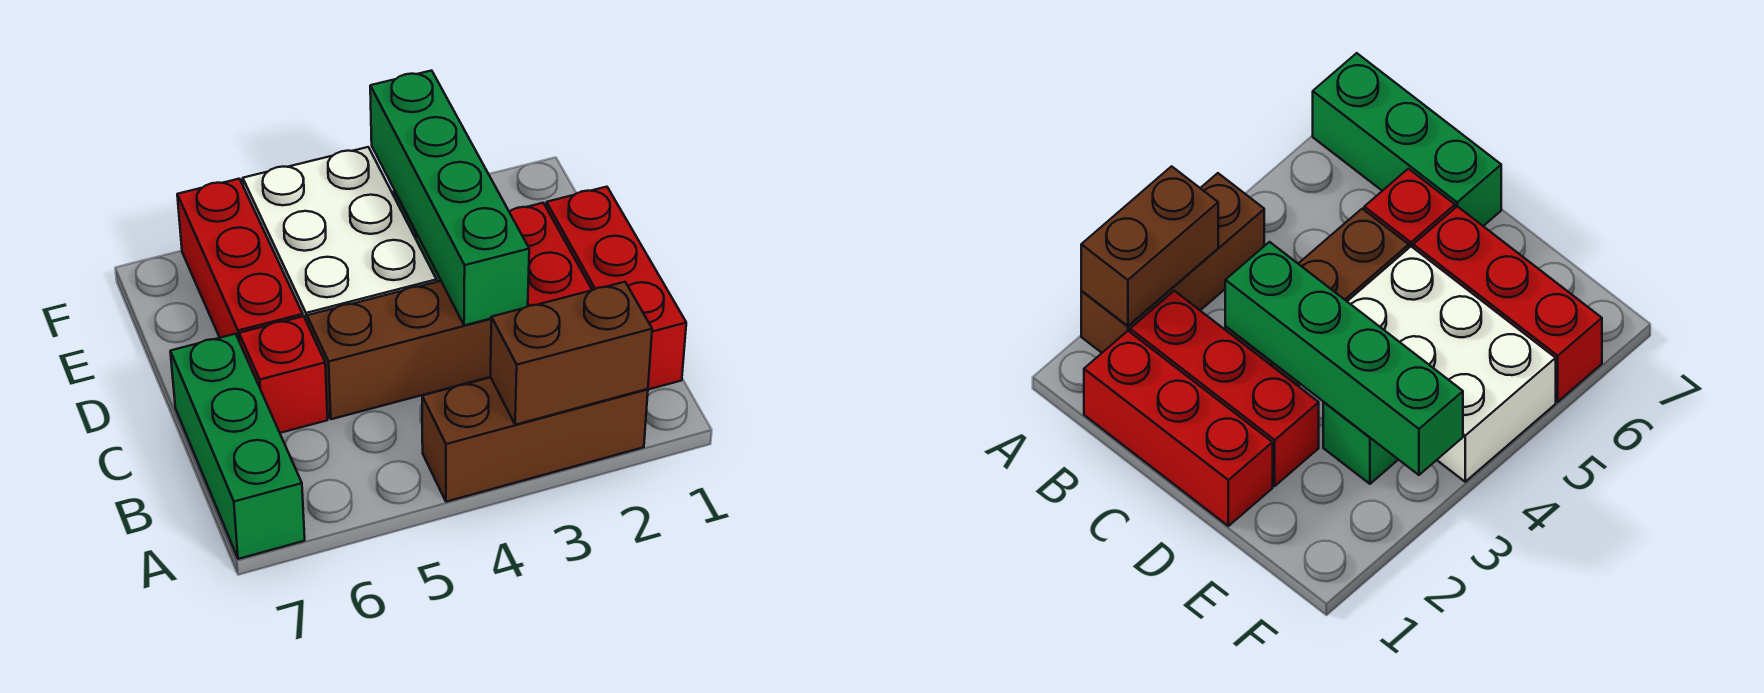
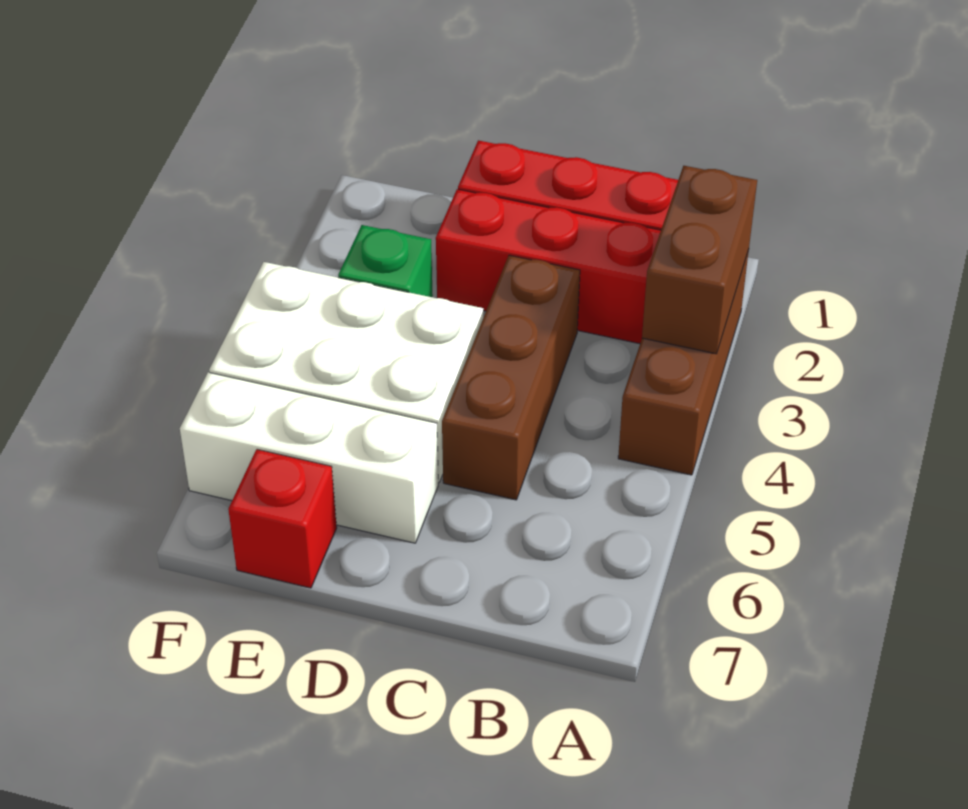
green brick A7:C7 level 1 -> none
green brick C3:F3 level 2 -> none
red brick C6 level 1 -> red brick E7 level 1
red brick D6:F6 level 1 -> white brick D6:F6 level 1

